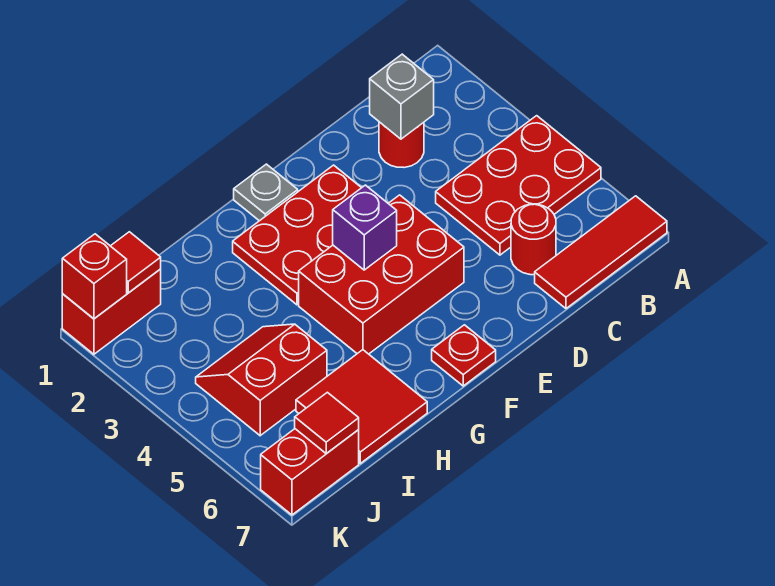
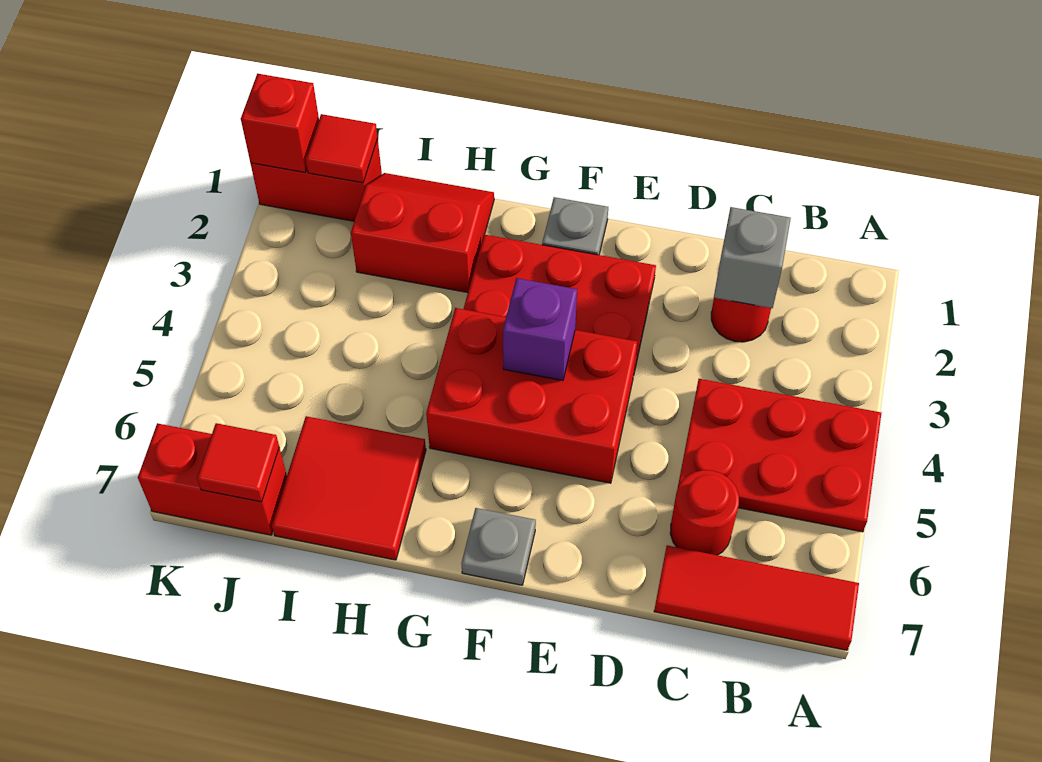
red plate F7 level 1 -> grey plate F7 level 1
red slope I4:J5 level 1 top 5 -> red slope H1:I2 level 1 top 2

